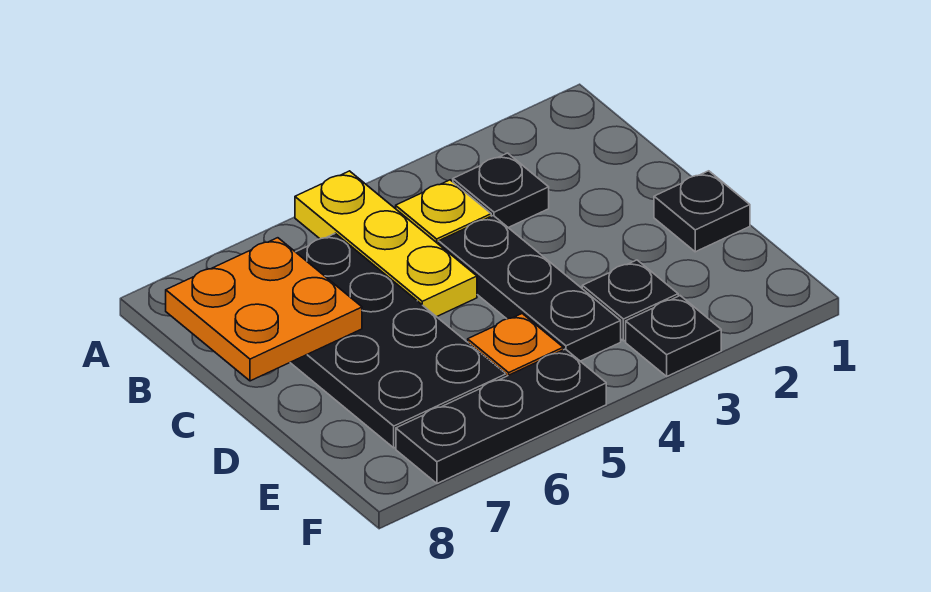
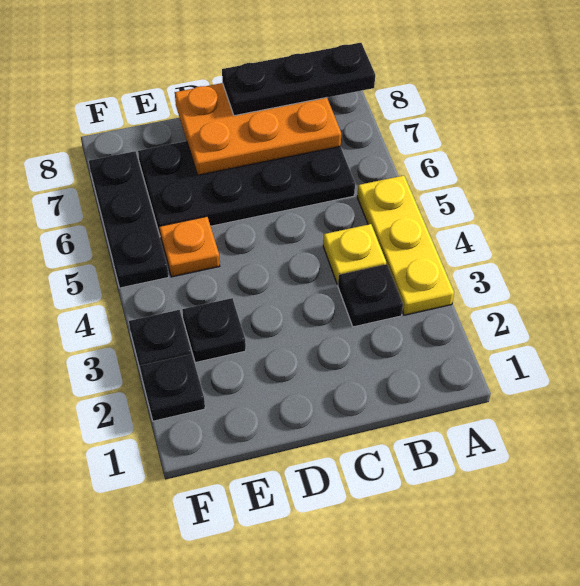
yellow plate A5:C5 level 1 -> yellow plate A3:A5 level 1
orange plate B7:C8 level 2 -> orange plate B7:D8 level 2
black plate C4:E4 level 1 -> black plate A8:C8 level 3
black plate D1 level 1 -> black plate F2 level 1

